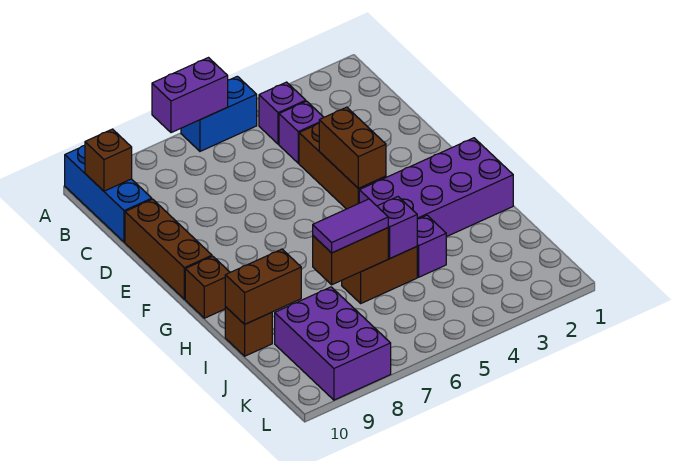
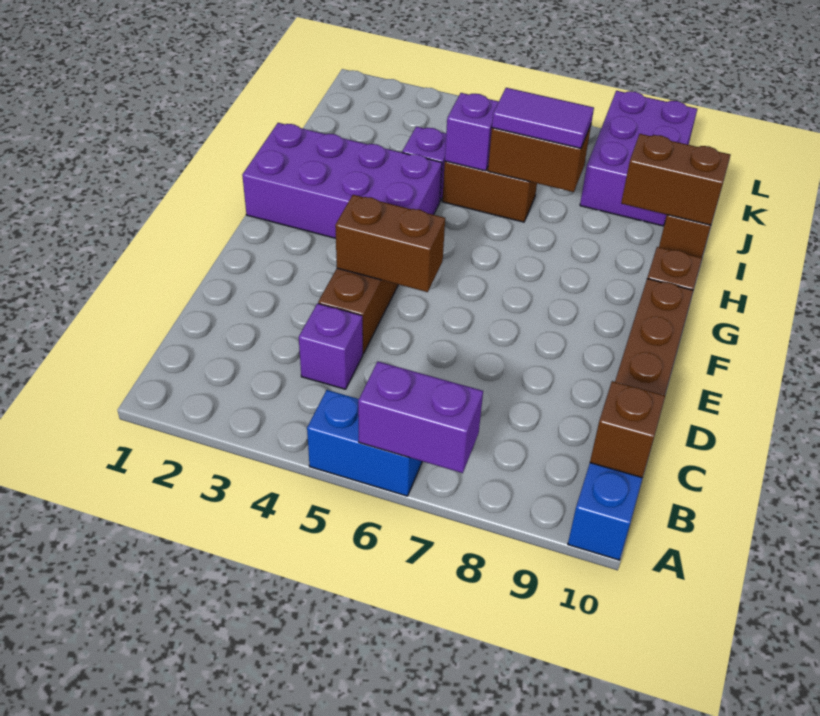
purple brick B4 level 1 -> none
brown brick E4:F4 level 2 -> brown brick E4:E5 level 2

